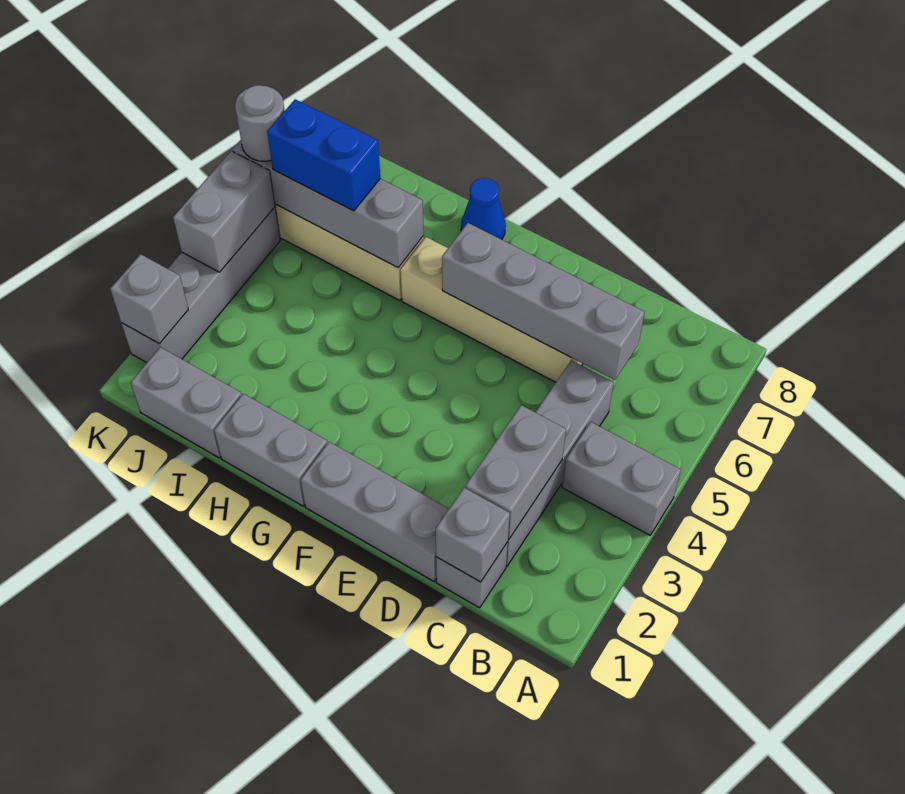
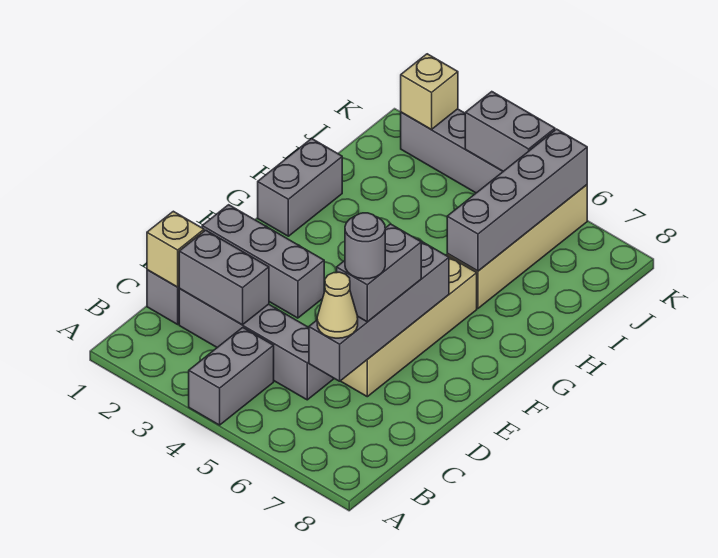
grey brick C1 level 2 -> tan brick C1 level 2
none -> tan cone C6 level 3
grey brick D1:F1 level 1 -> grey brick E1:E3 level 1
blue cone G8 level 1 -> none
grey brick I1:J1 level 1 -> grey brick D6:E6 level 3
blue brick I6:J6 level 3 -> none
grey brick K2 level 2 -> tan brick K2 level 2
grey round brick K6 level 3 -> grey round brick D6 level 4

